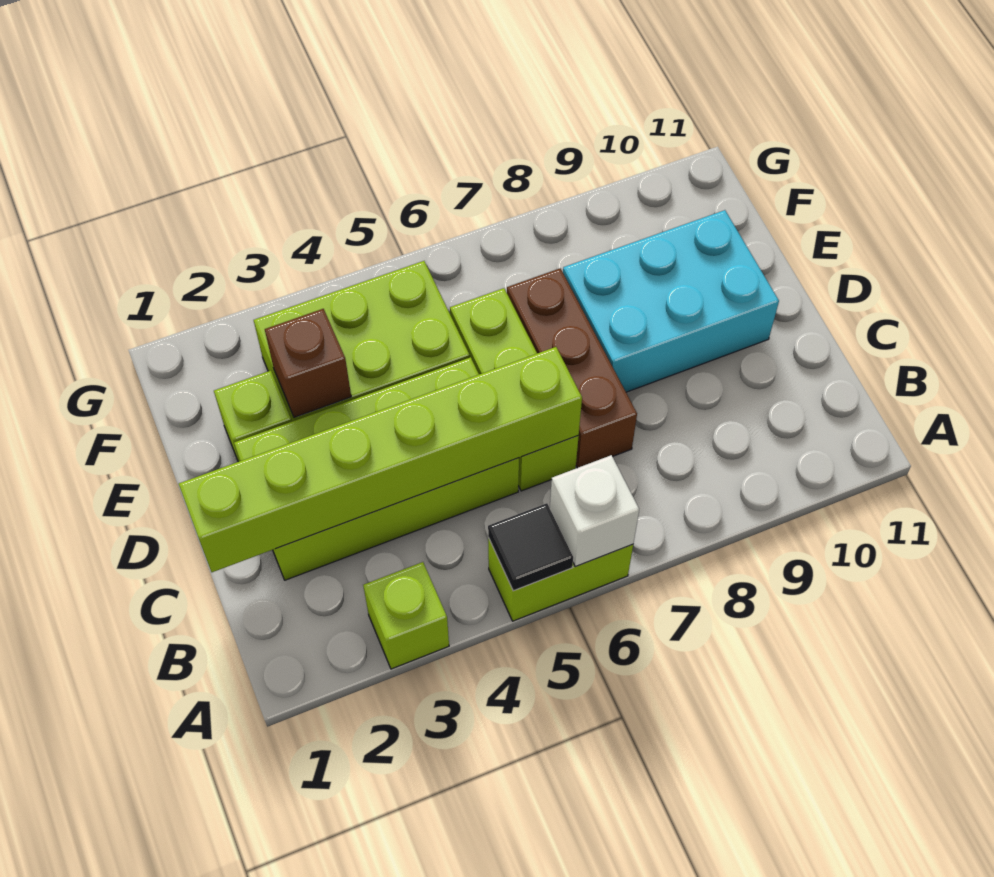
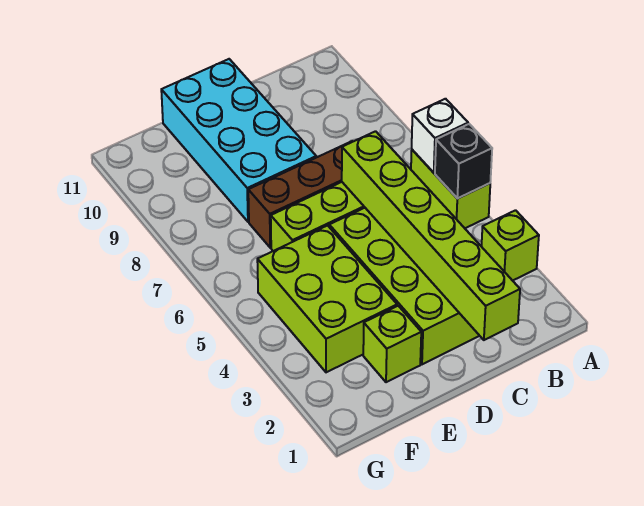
black tile A5 level 2 -> black brick A5 level 2
cyan brick D8:E10 level 1 -> cyan brick D8:E11 level 1
brown brick E3 level 2 -> none

